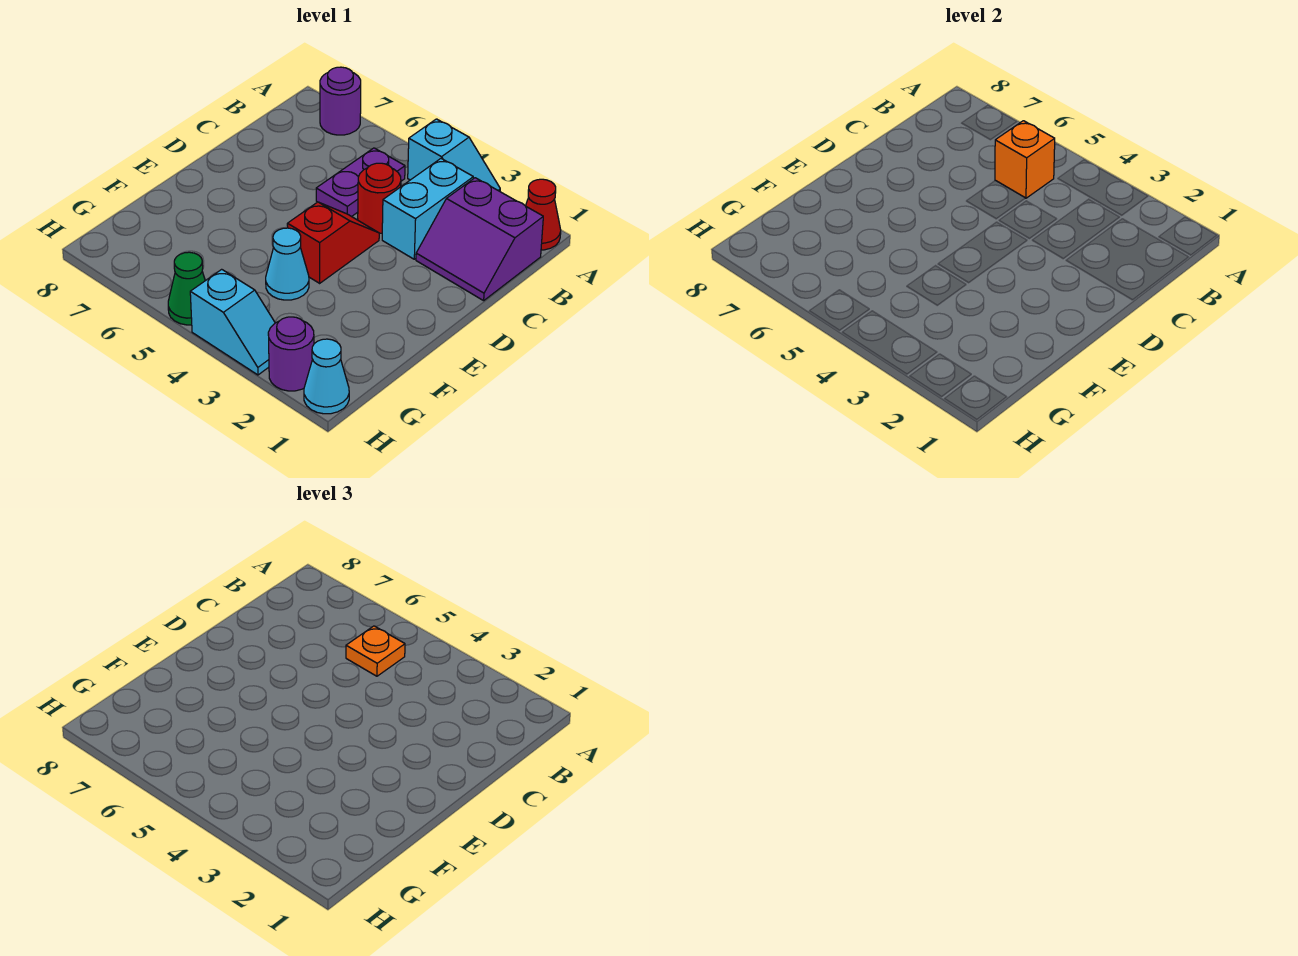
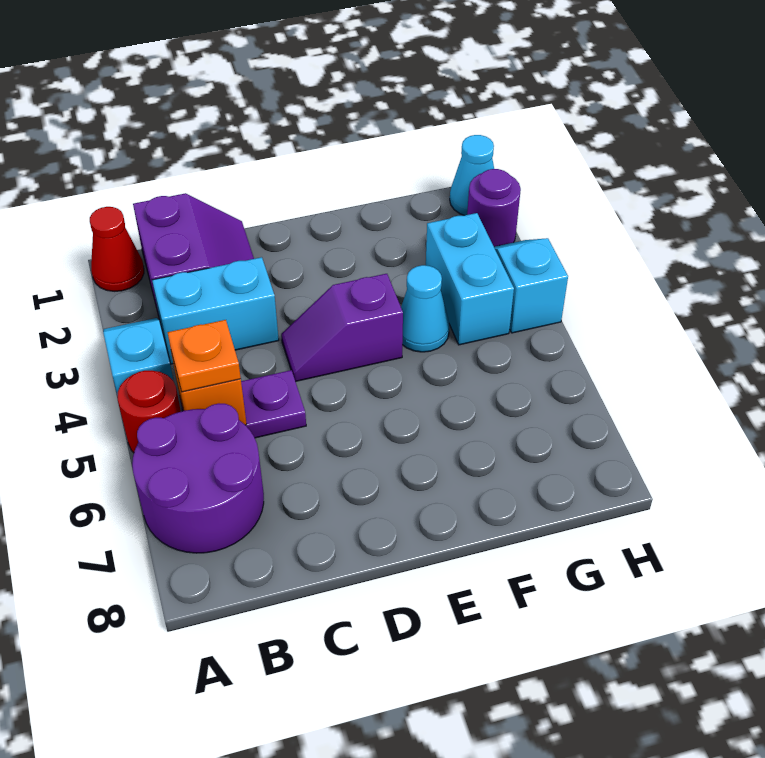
purple round brick A7 level 1 -> purple round brick A6:B7 level 1
red round brick C4 level 1 -> red round brick A5 level 1
red slope D4:E4 level 1 top E -> purple slope D4:E4 level 1 top E
none -> cyan brick G3:G4 level 1
green cone H5 level 1 -> none

